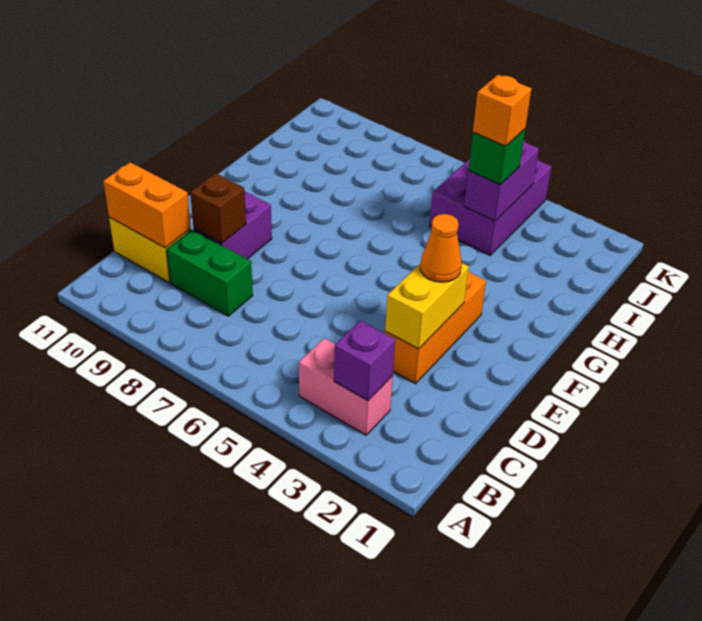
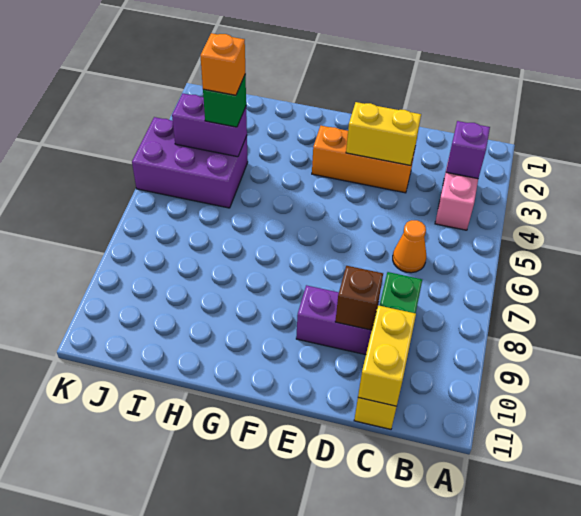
orange brick C10:C11 level 2 -> yellow brick C10:C11 level 2
orange cone E3 level 3 -> orange cone C6 level 1

